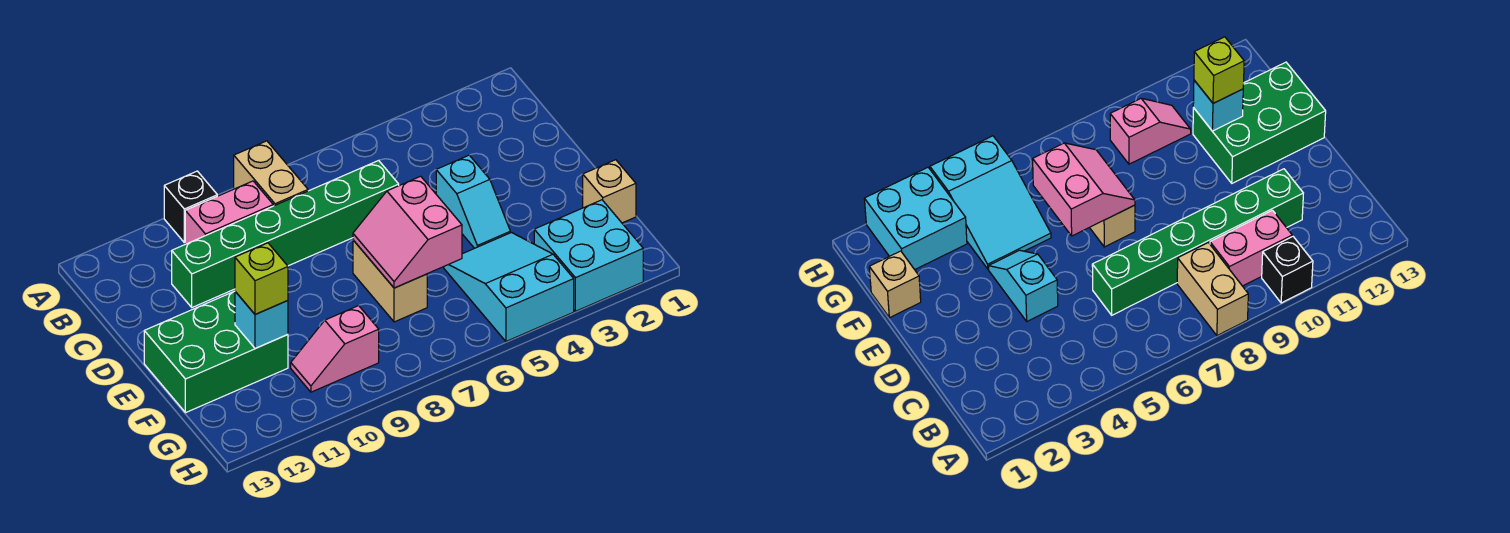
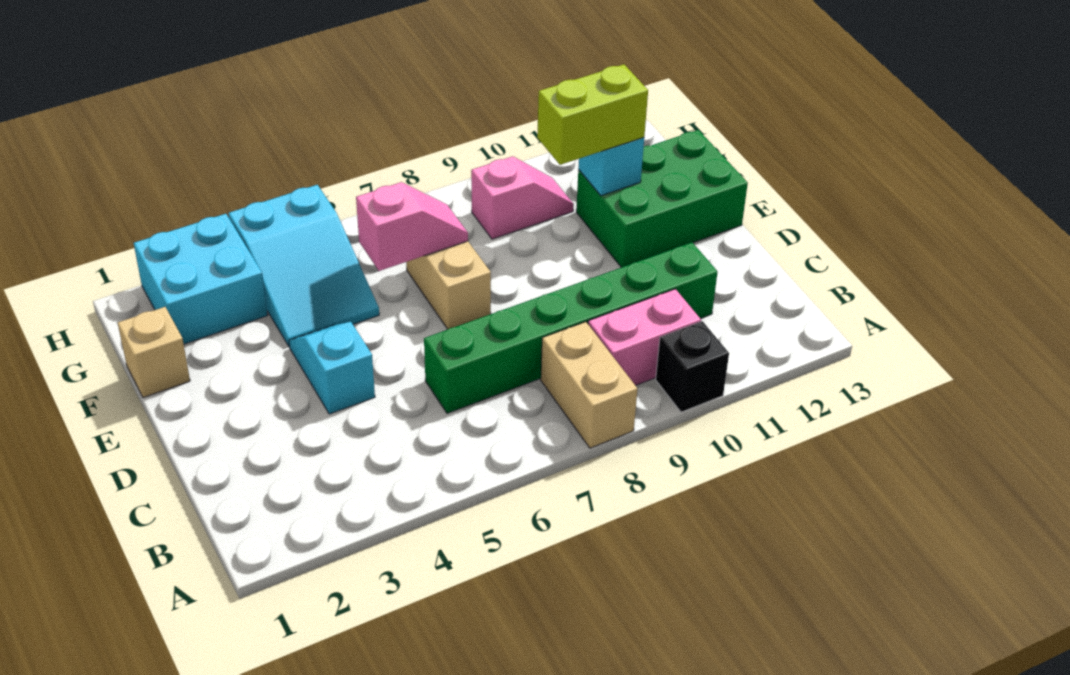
pink slope E6:F7 level 2 top 6 -> pink slope F6:F7 level 2 top 6
lime brick F11 level 3 -> lime brick F10:F11 level 3

